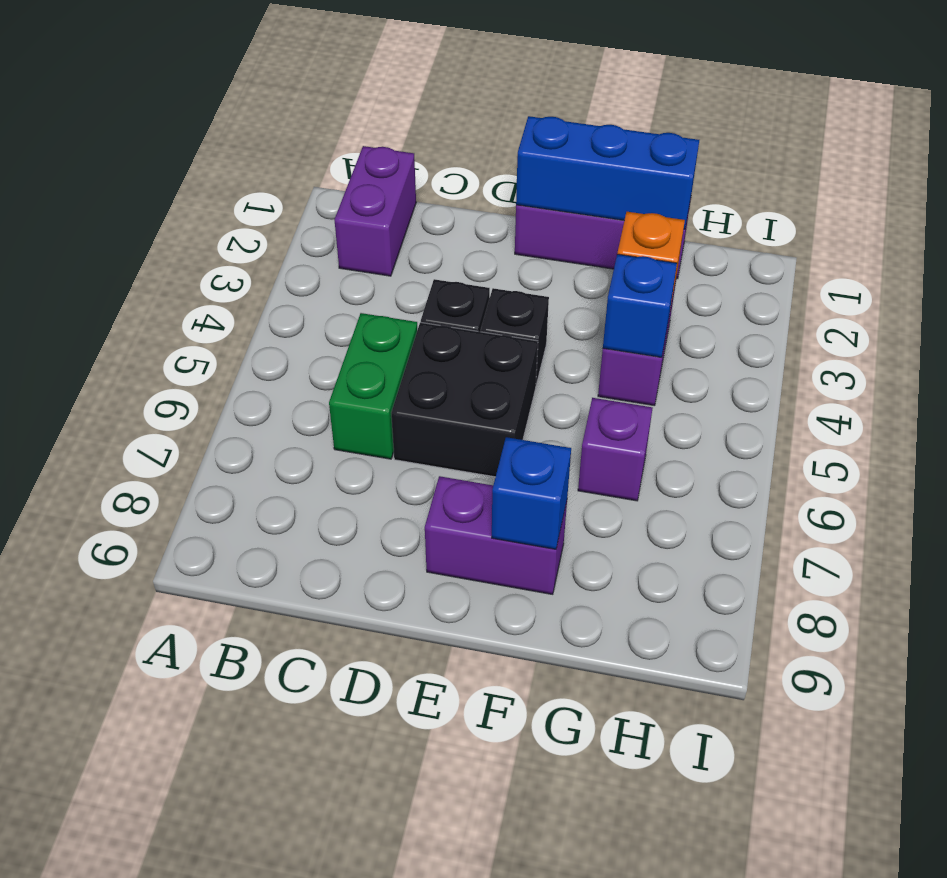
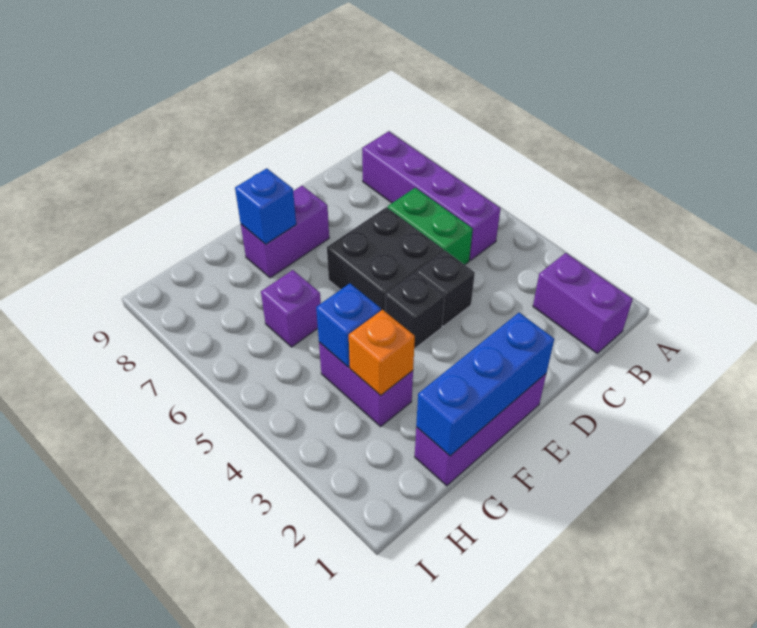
none -> purple brick B5:B8 level 1

